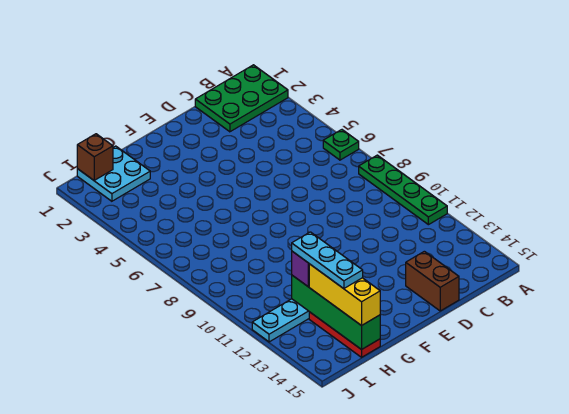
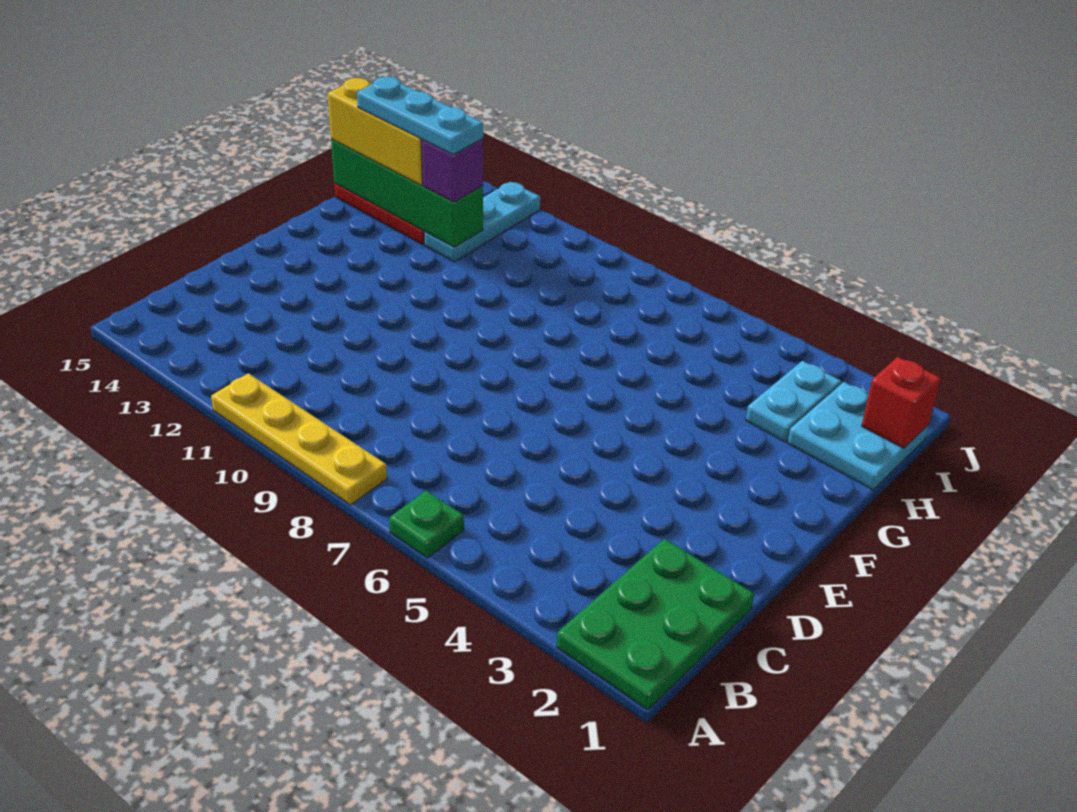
green plate A8:A11 level 1 -> yellow plate A8:A11 level 1
brown brick D14:D15 level 1 -> none
none -> cyan plate H3:I3 level 1
brown brick I1 level 2 -> red brick I1 level 2

